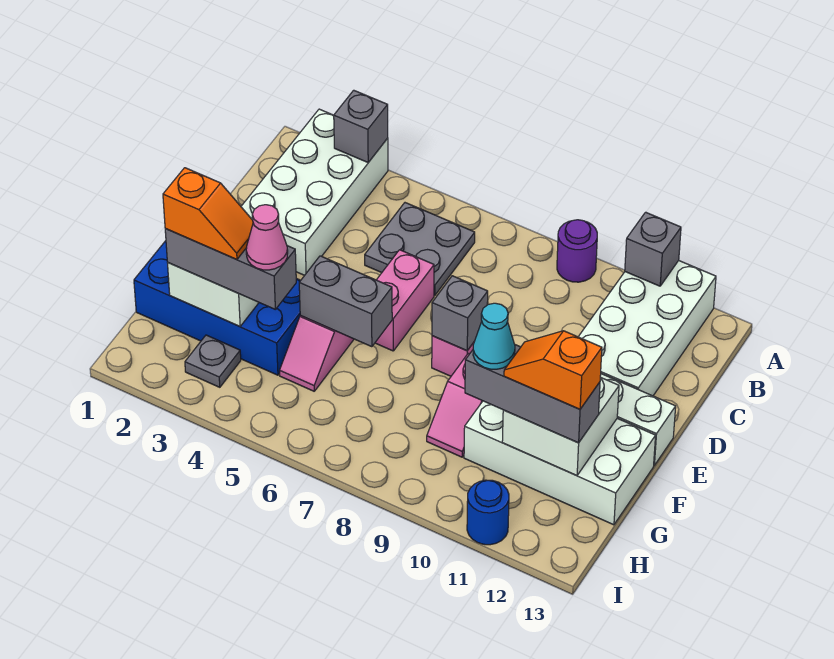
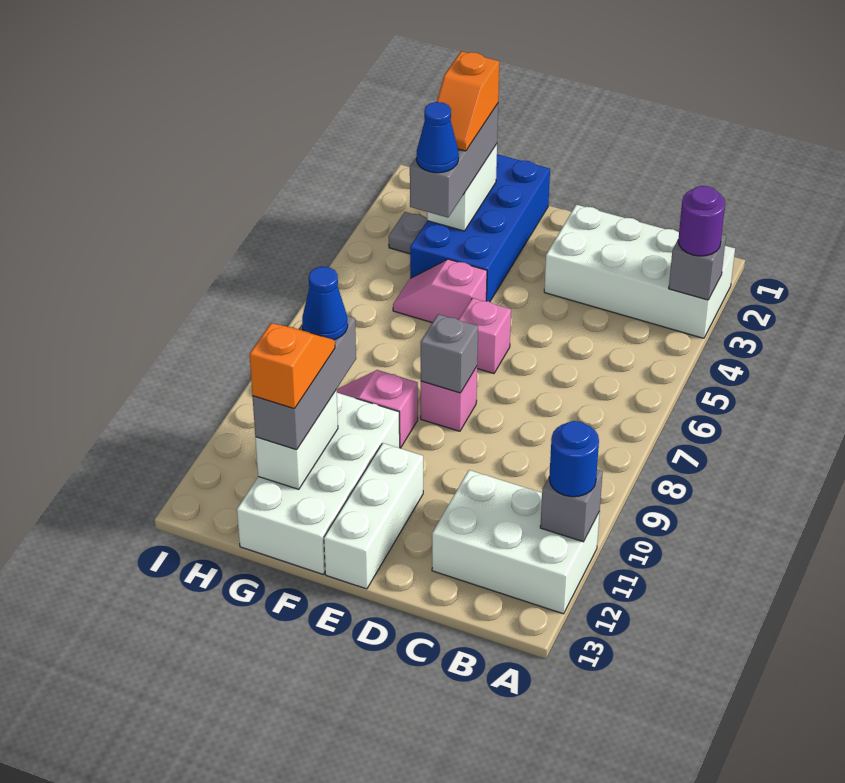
purple round brick A9 level 1 -> purple round brick A3 level 3
white brick A11:D12 level 1 -> white brick A11:C12 level 1
grey plate B5:C6 level 1 -> none
pink brick D6:E6 level 1 -> pink brick E6 level 1
grey brick F5:F6 level 2 -> none
white brick F11:G12 level 2 -> white brick G11:G12 level 2
pink cone G4 level 4 -> blue cone G4 level 4
cyan cone G10 level 4 -> blue cone G10 level 4
blue round brick I11 level 1 -> blue round brick A11 level 3

